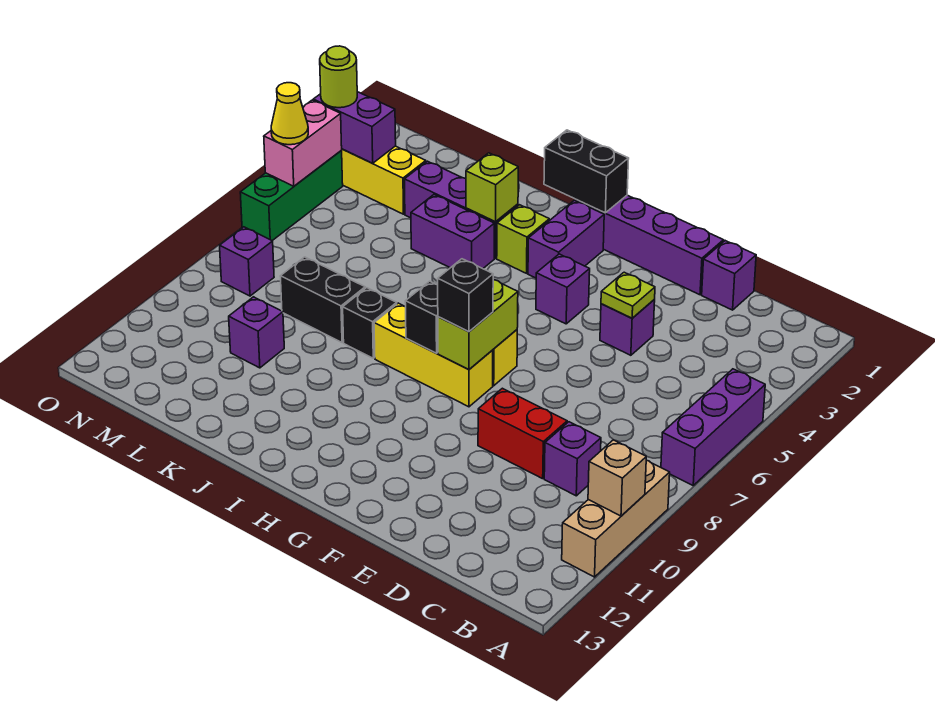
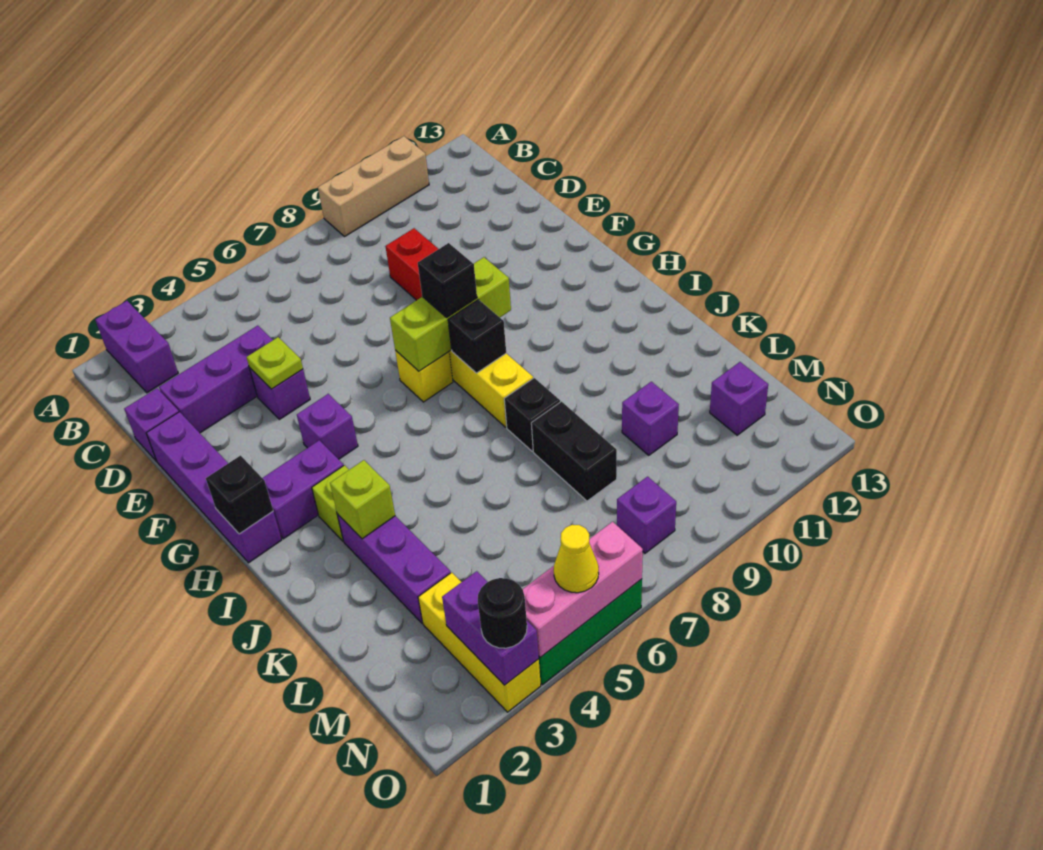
purple brick A5:A7 level 1 -> purple brick D2:D4 level 1
tan brick A10 level 2 -> none
purple brick C9 level 1 -> purple brick M12 level 1
lime brick G7:G8 level 2 -> lime brick G7:G9 level 2
black brick H1:I1 level 2 -> black brick H1 level 2
purple brick J4:K4 level 1 -> purple brick A2:B2 level 1
lime round brick O3 level 3 -> black round brick O3 level 3
pink brick O4:O5 level 2 -> pink brick O4:O6 level 2

